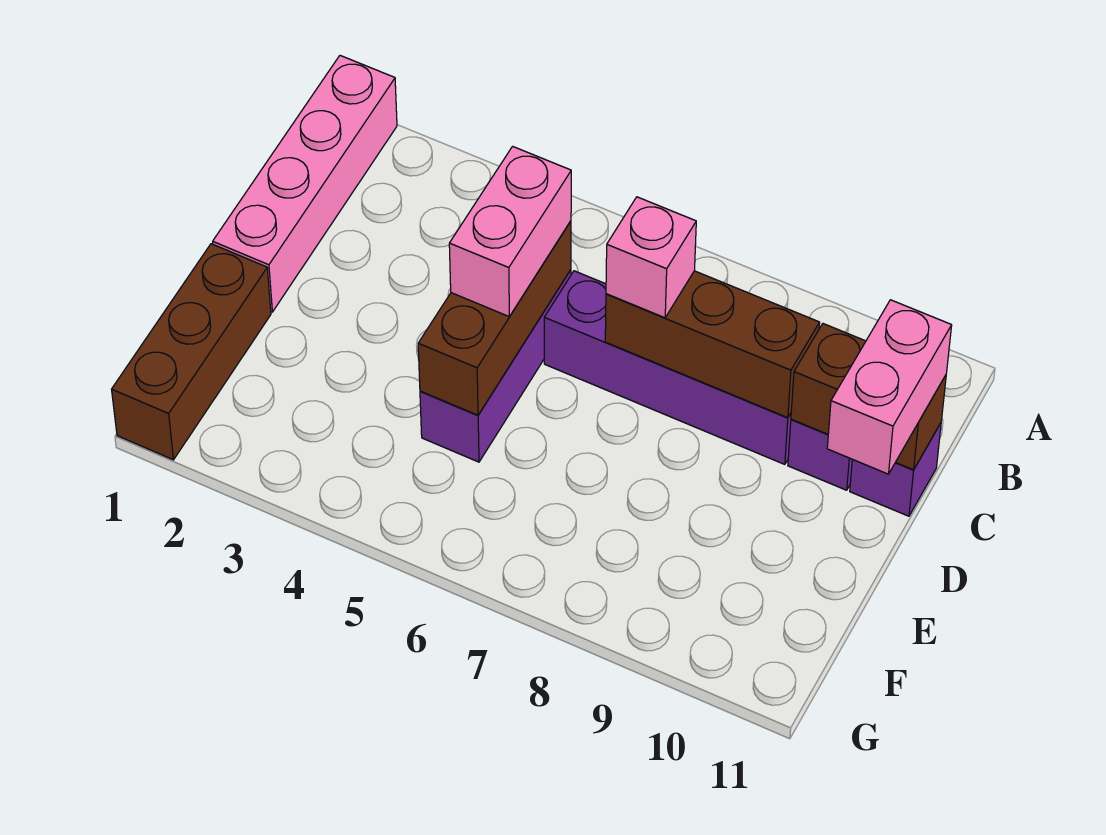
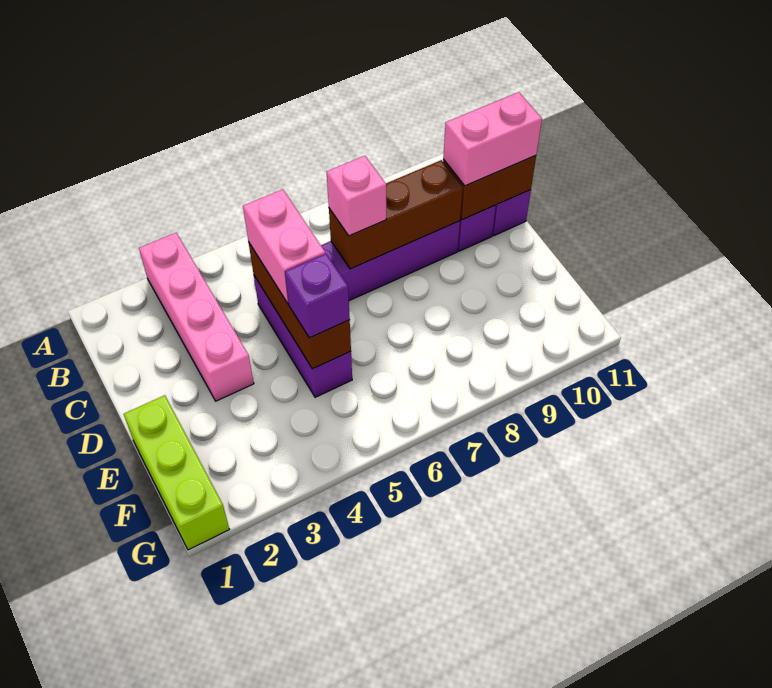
pink brick A1:D1 level 1 -> pink brick A3:D3 level 1
pink brick C11:D11 level 3 -> pink brick C10:C11 level 3
brown brick E1:G1 level 1 -> lime brick E1:G1 level 1
none -> purple brick E5 level 3

